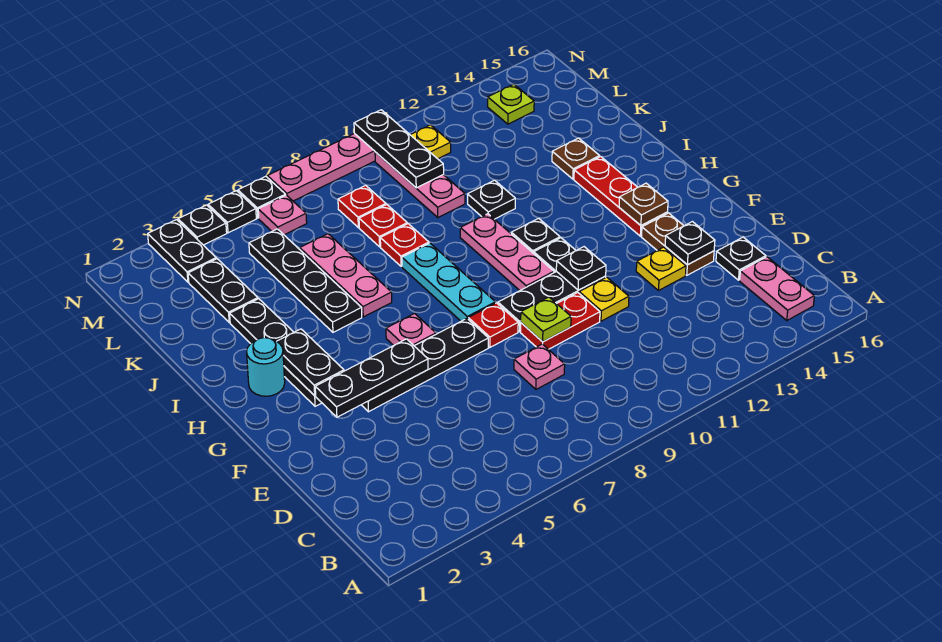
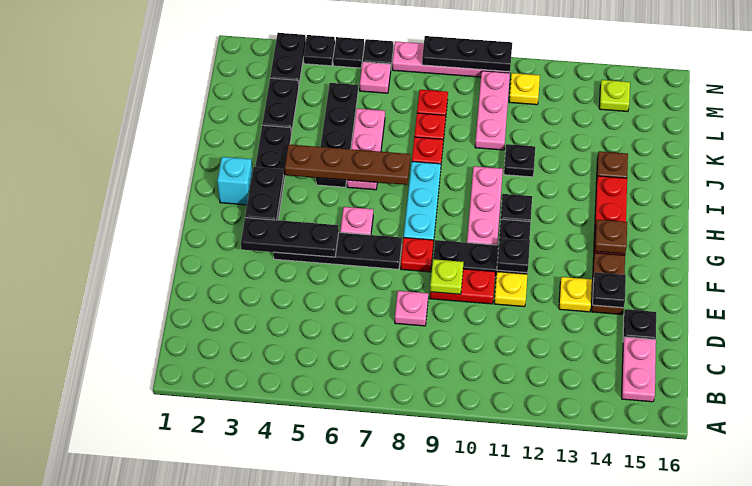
cyan round brick H2 level 1 -> cyan brick H2 level 1
none -> brown plate I4:I7 level 2
black plate L10:N10 level 2 -> black plate N8:N10 level 2

